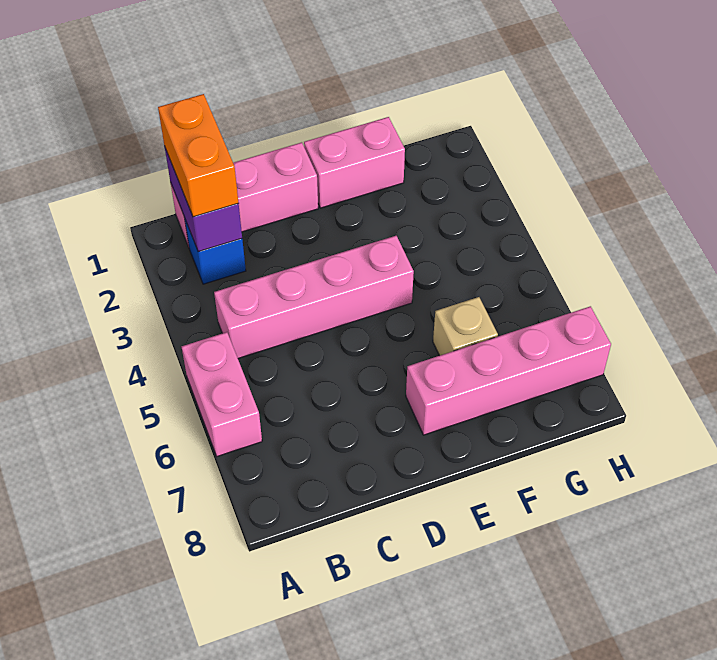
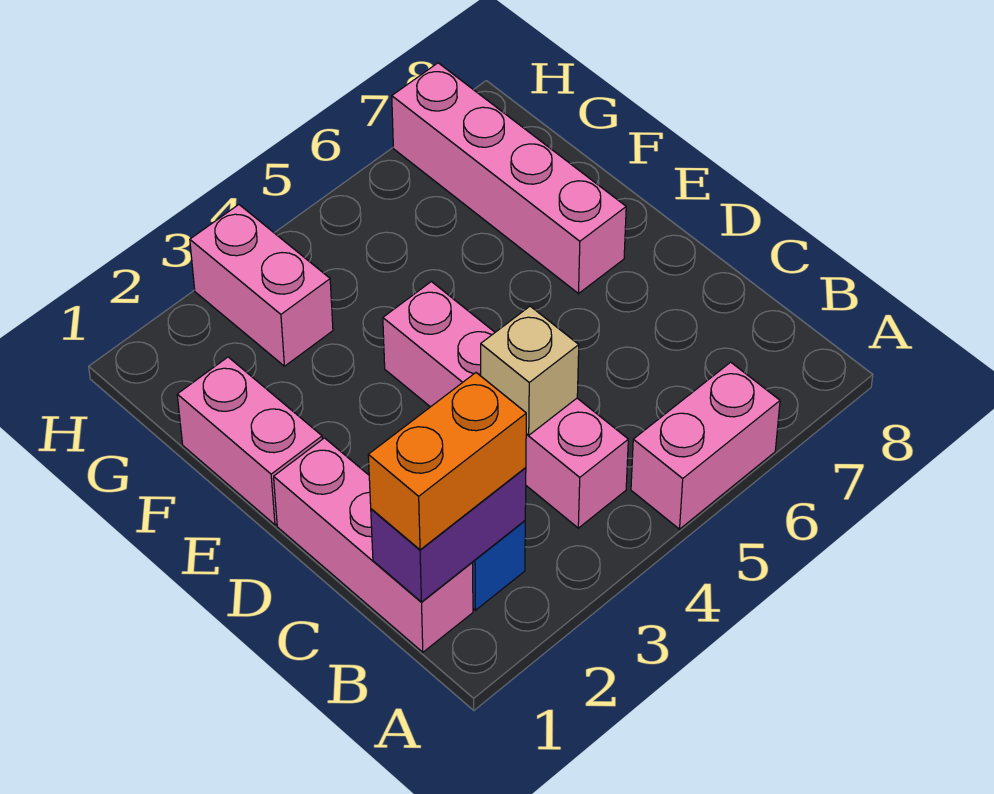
tan brick F6 level 1 -> tan brick C4 level 2
none -> pink brick G3:H3 level 1

